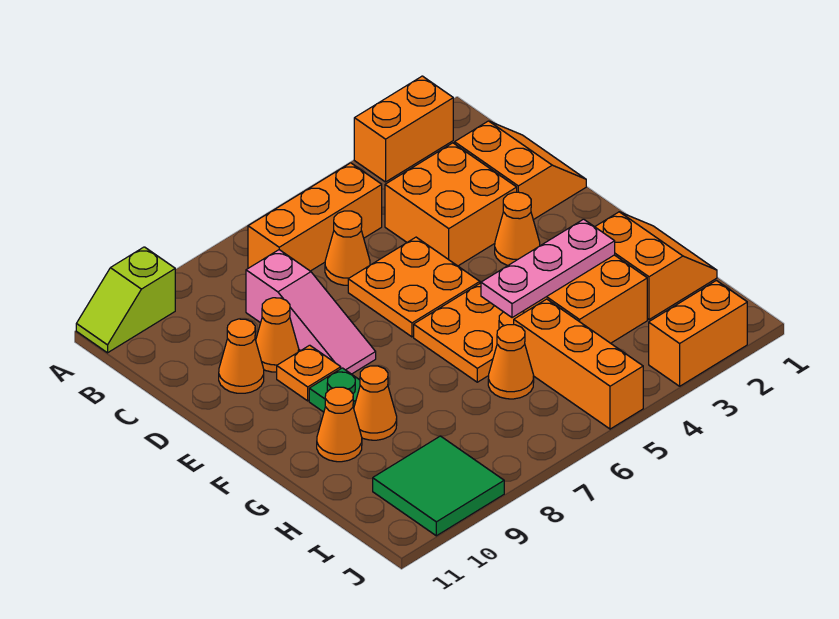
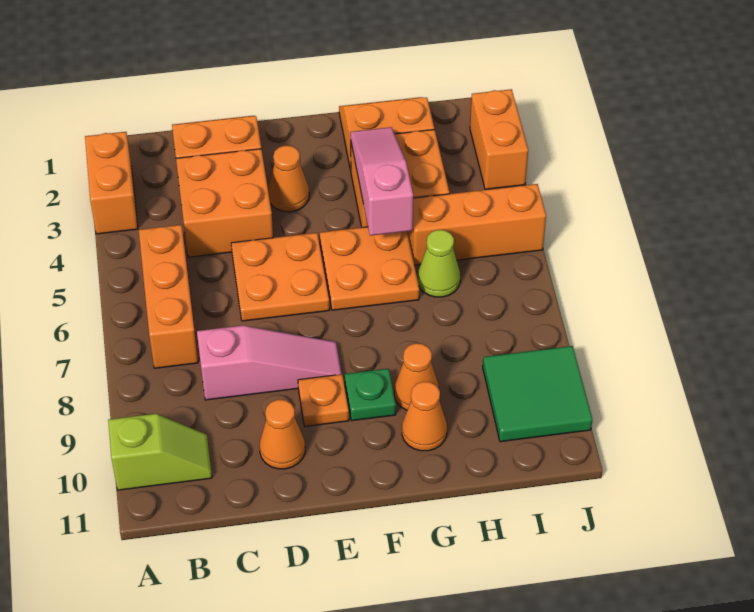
lime slope A10:A11 level 1 top 10 -> lime slope A10:B10 level 1 top A
orange cone C6 level 1 -> none
orange cone D9 level 1 -> none
pink plate G3:G5 level 2 -> pink slope G3:G5 level 2 top 5
orange cone H6 level 1 -> lime cone H6 level 1

